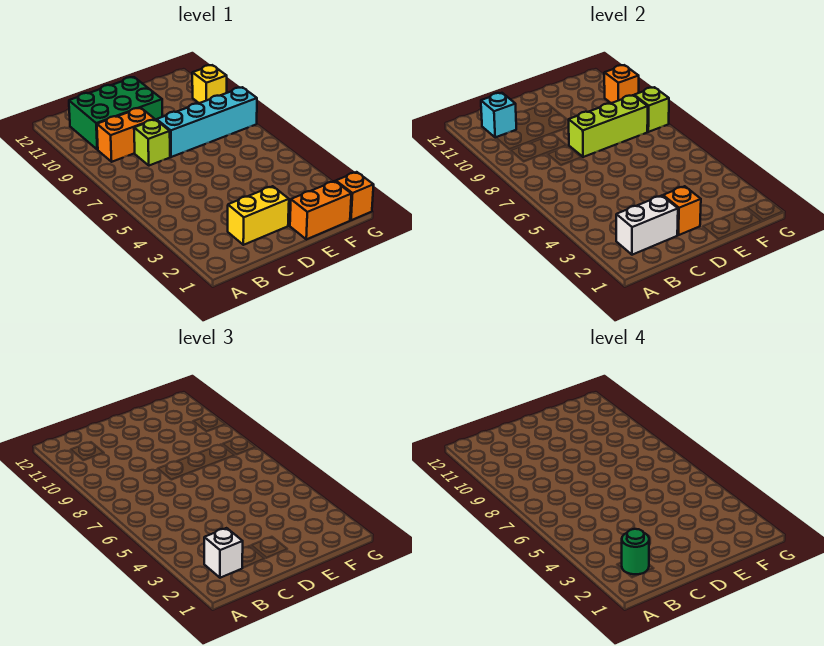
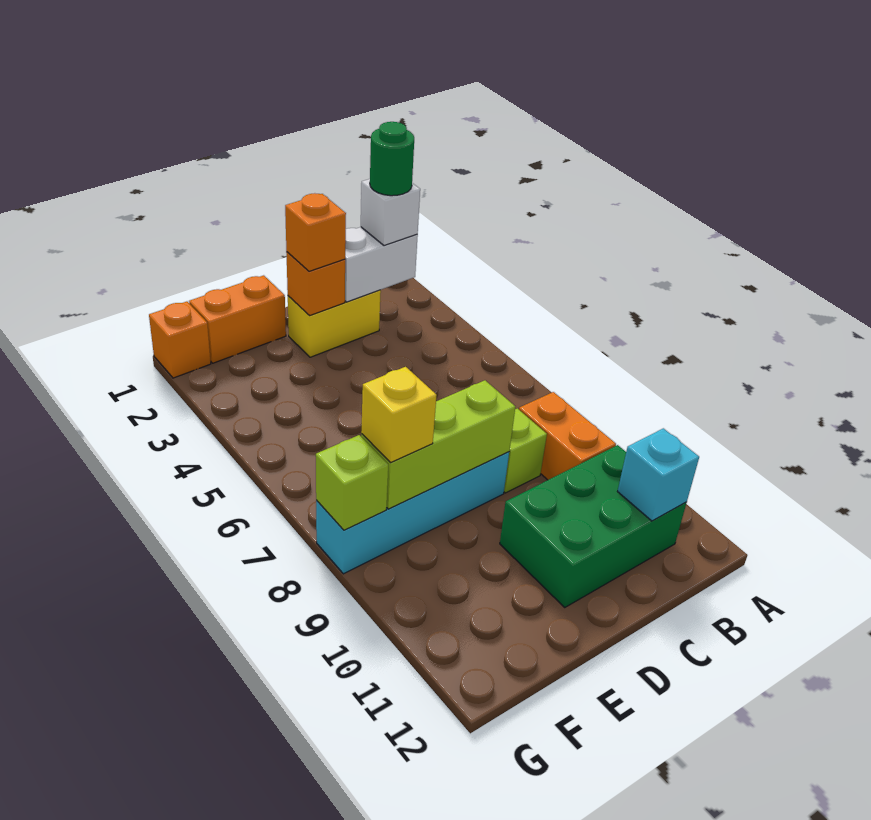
orange brick B9:C9 level 1 -> orange brick B8:B9 level 1
yellow brick G10 level 1 -> yellow brick F8 level 3
orange brick G10 level 2 -> orange brick D2 level 3

